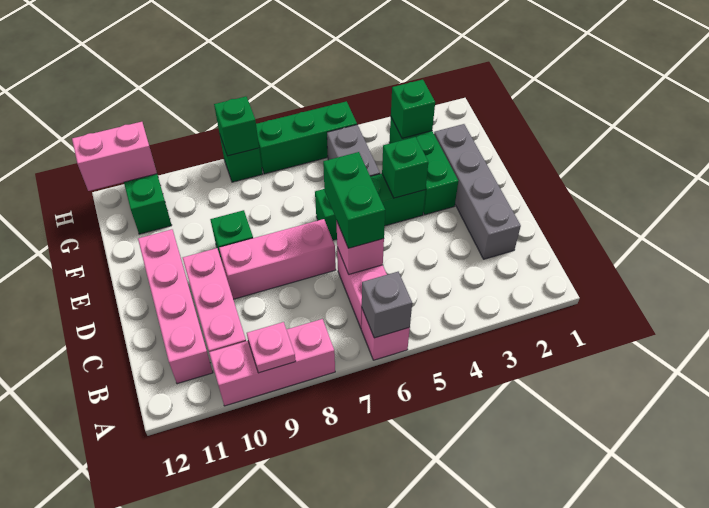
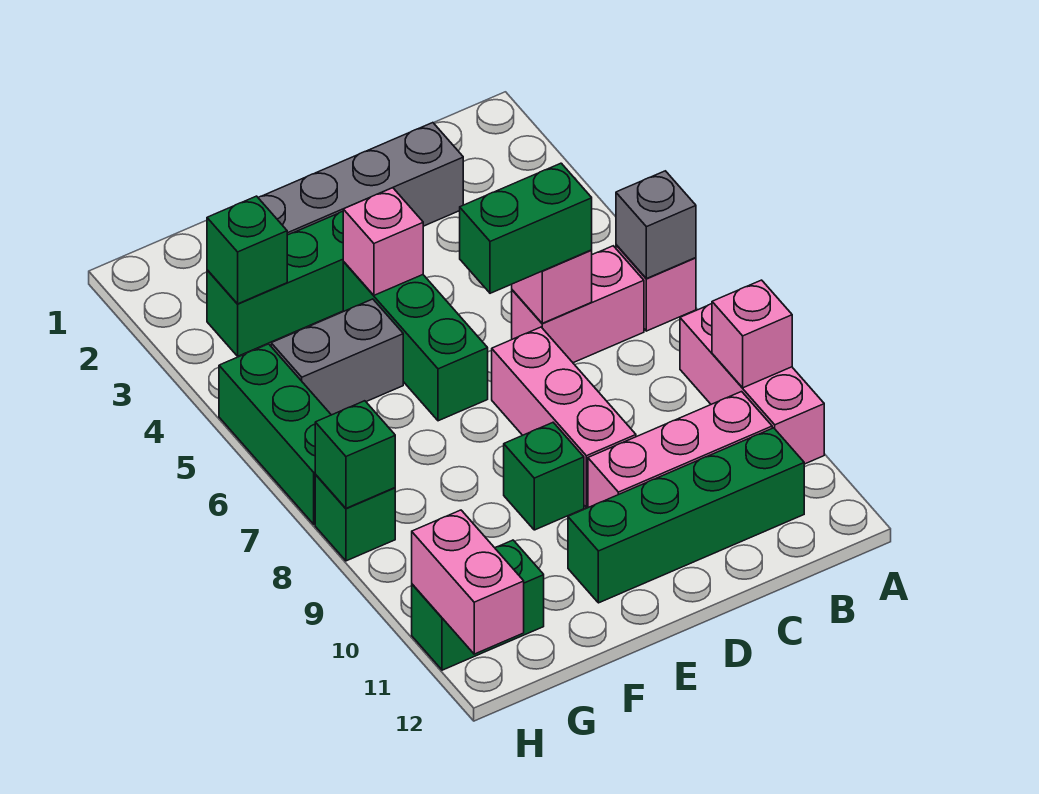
pink plate A9 level 2 -> pink brick A9 level 2
pink brick B11:E11 level 1 -> green brick B11:E11 level 1
green brick E4 level 2 -> pink brick E4 level 2

